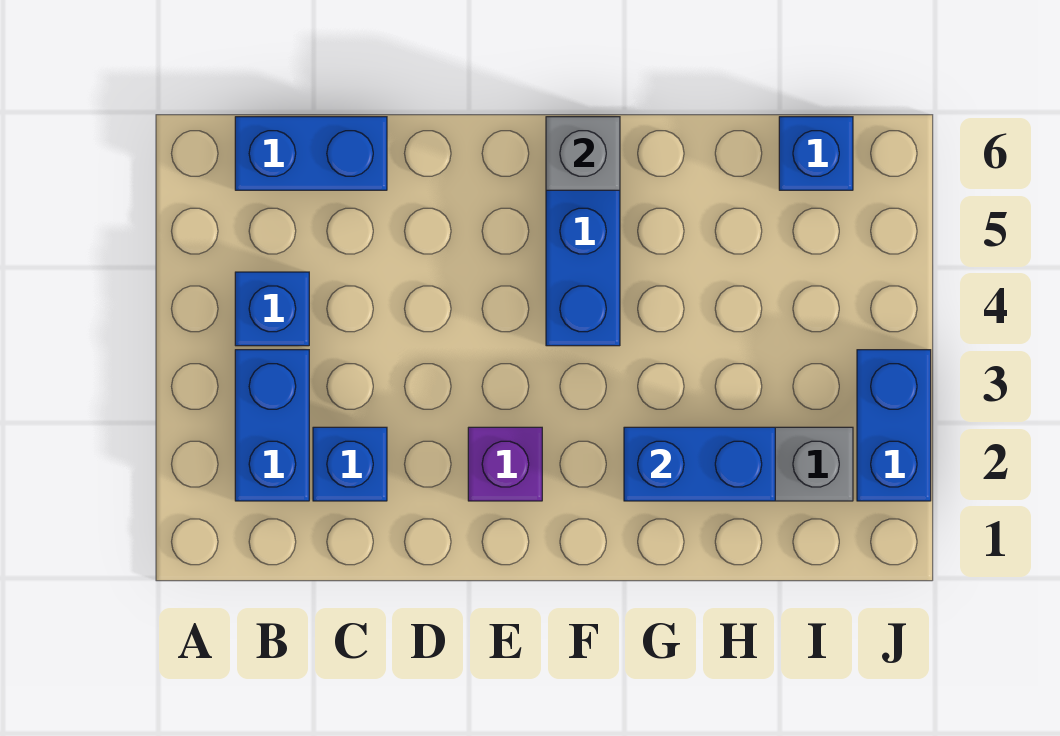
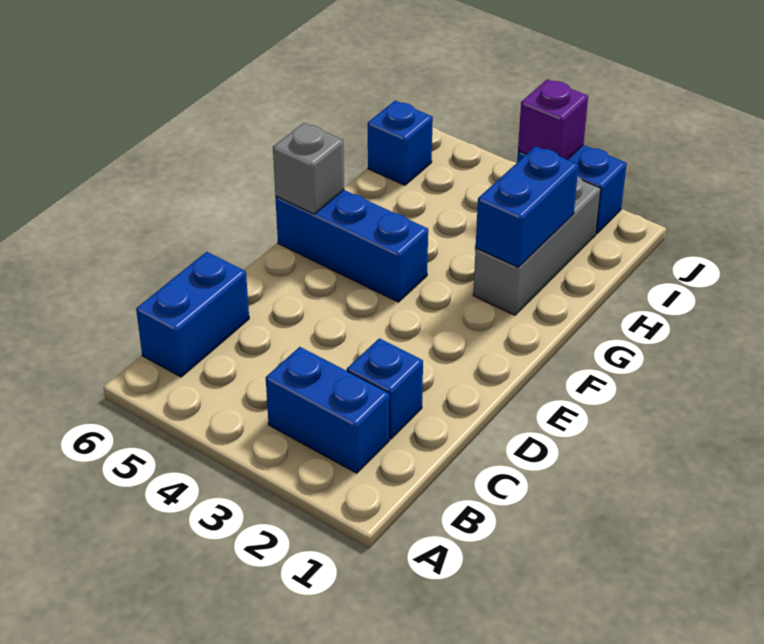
blue brick B4 level 1 -> none
purple brick E2 level 1 -> purple brick J3 level 2

